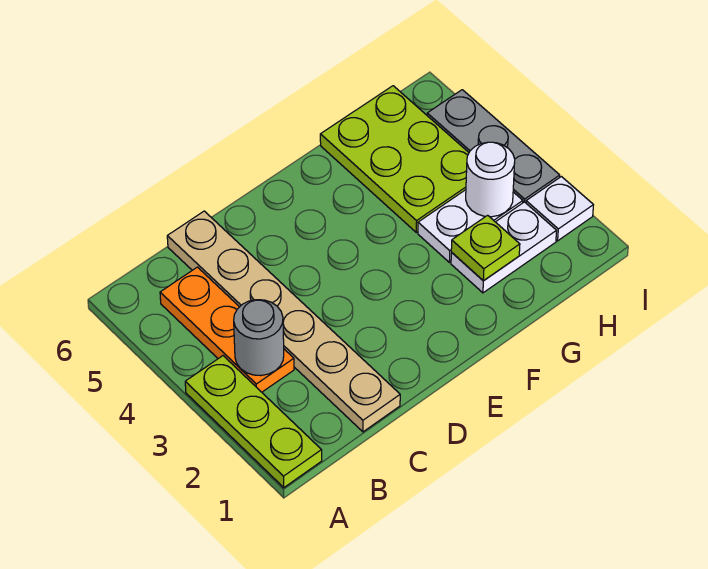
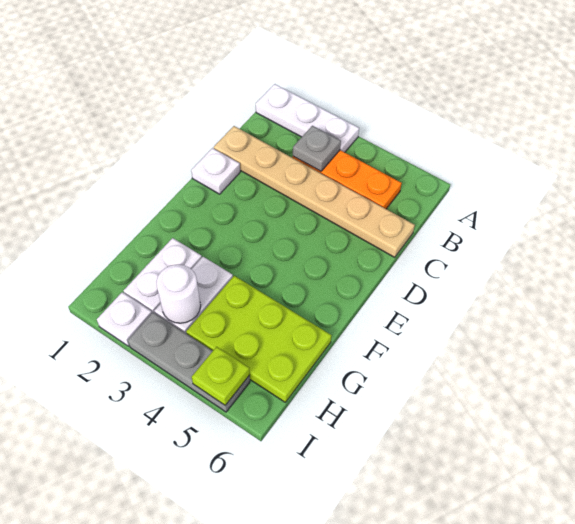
lime plate A1:A3 level 1 -> white plate A1:A3 level 1
grey round brick B3 level 2 -> grey plate B3 level 2
none -> white plate D1 level 1
lime plate G2 level 2 -> lime plate I5 level 2

